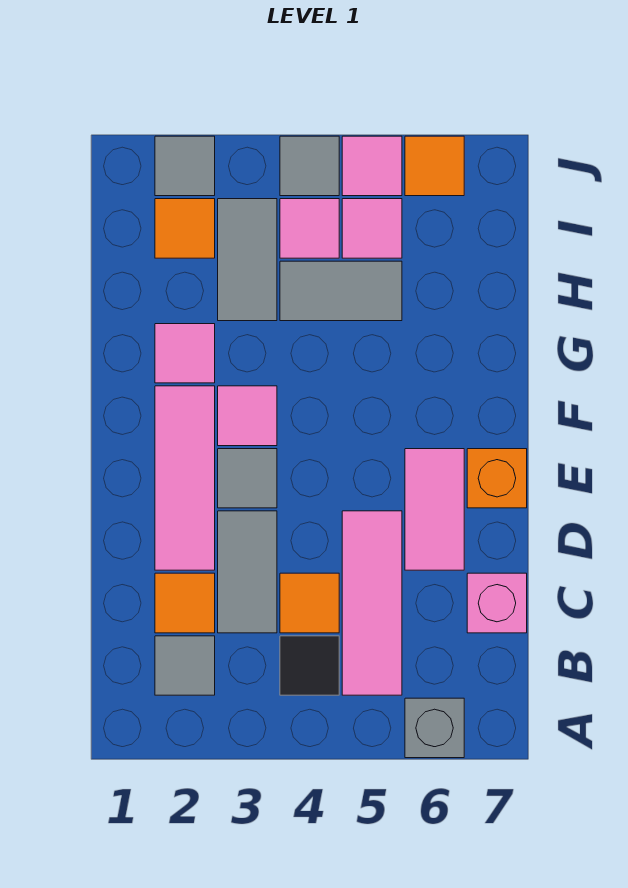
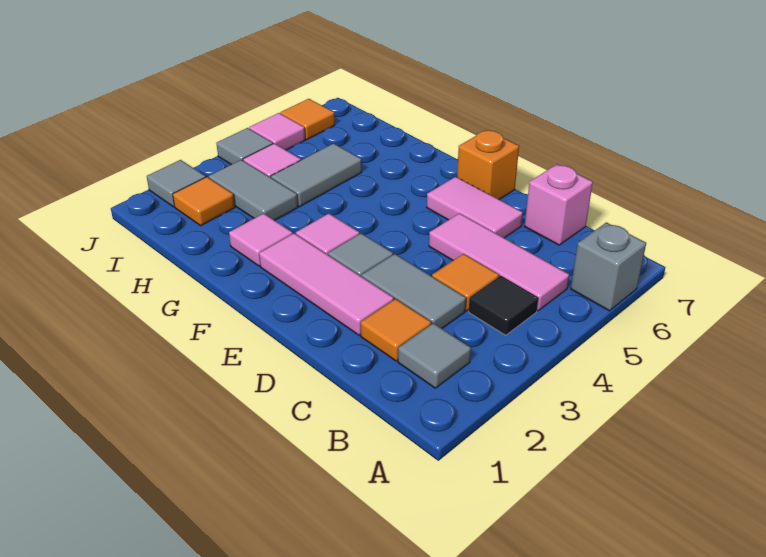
pink tile I5 level 1 -> none

